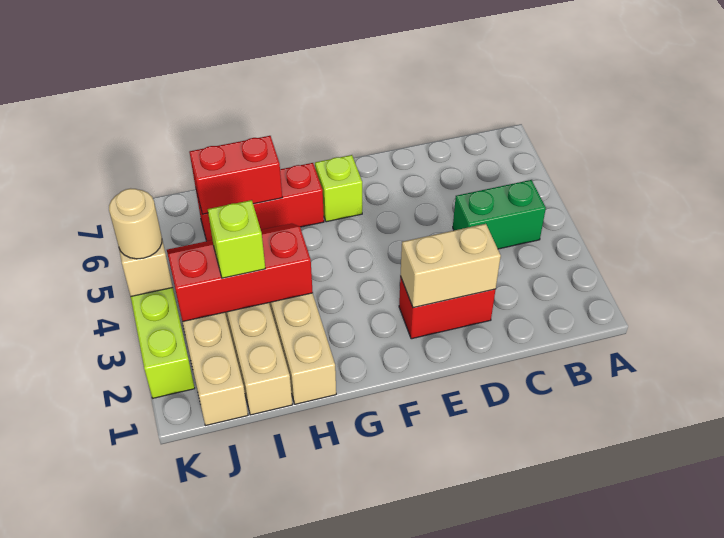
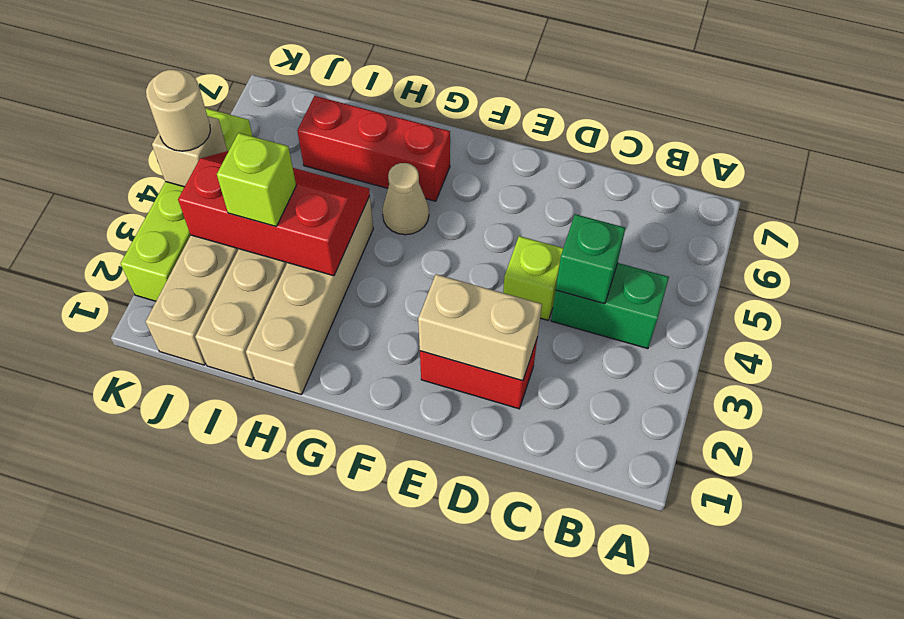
none -> green brick C4 level 2
lime brick F6 level 1 -> lime brick D4 level 1
none -> tan cone G5 level 1
red brick H6:I6 level 2 -> none

